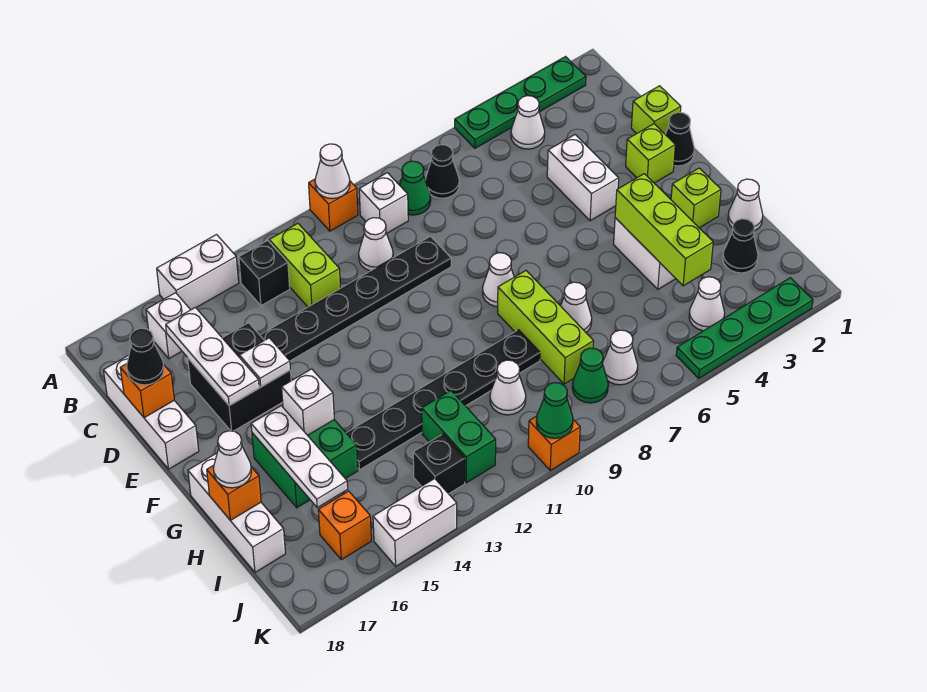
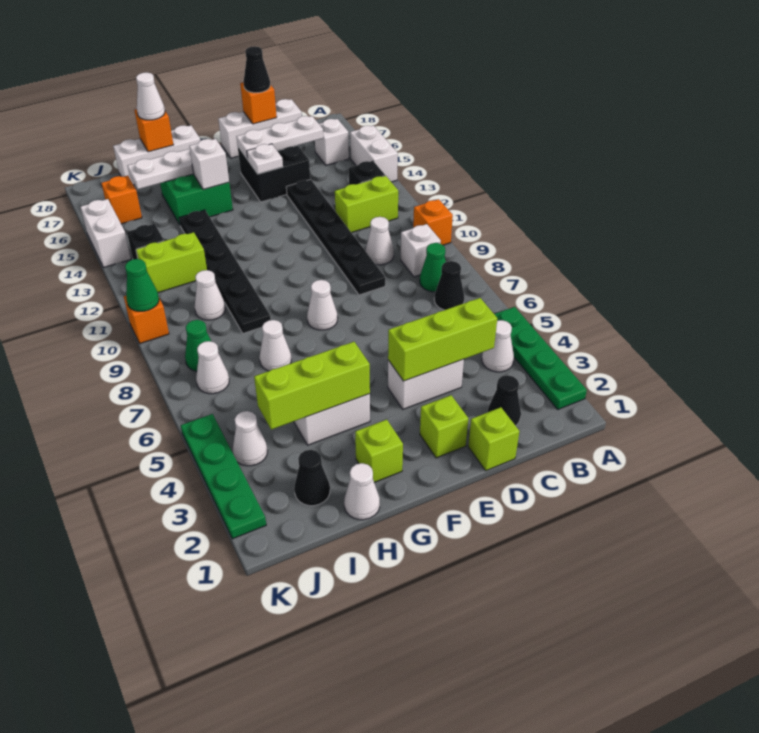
white cone A10 level 2 -> none
black cone E1 level 1 -> black cone C2 level 1
lime brick G8:I8 level 1 -> lime brick C4:E4 level 2
green brick I12:J12 level 1 -> lime brick I12:J12 level 1

